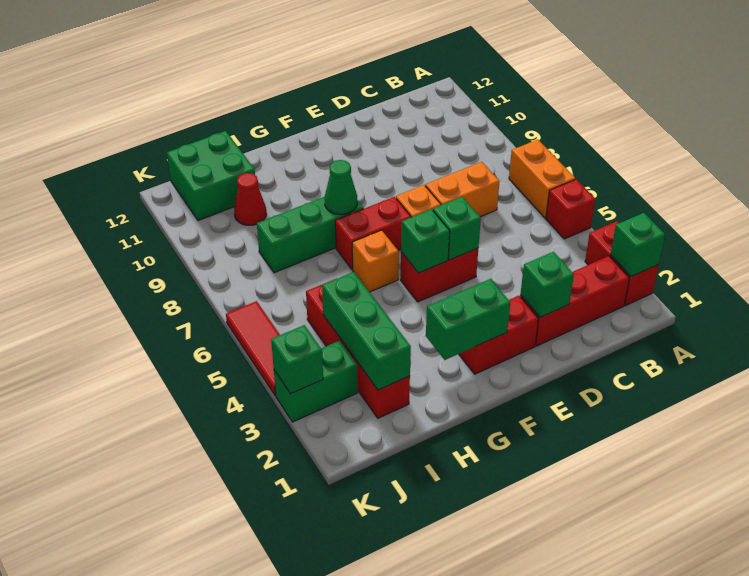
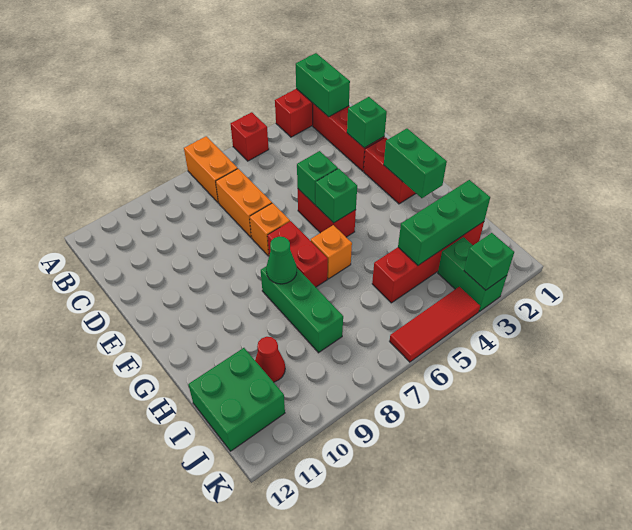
green brick A2 level 2 -> green brick A2:B2 level 2
orange brick A6:A7 level 1 -> orange brick A7:B7 level 1

